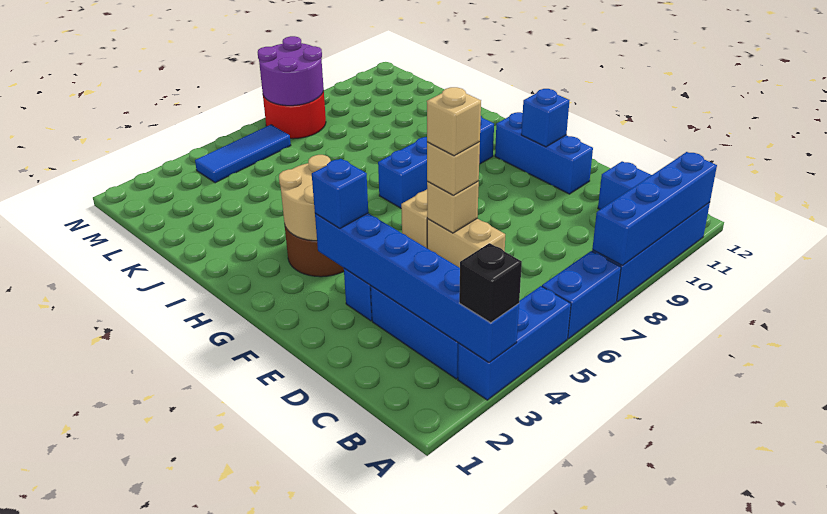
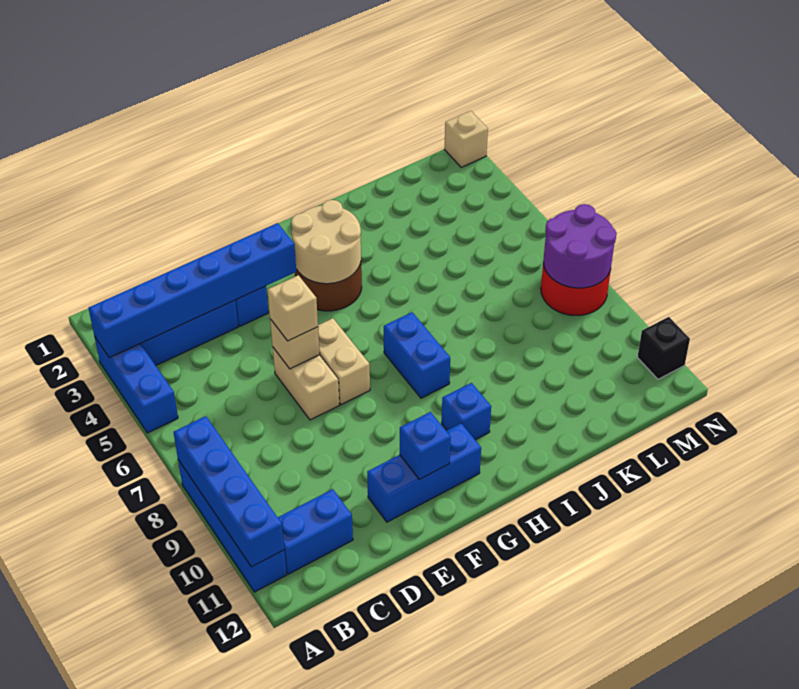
black brick A3 level 3 -> black brick N11 level 1
blue brick A6:A7 level 1 -> none
tan brick D6:E6 level 1 -> tan brick E6:E7 level 1
tan brick E6 level 4 -> tan brick N1 level 1
blue brick F3 level 3 -> none
blue tile M4:M6 level 1 -> none

